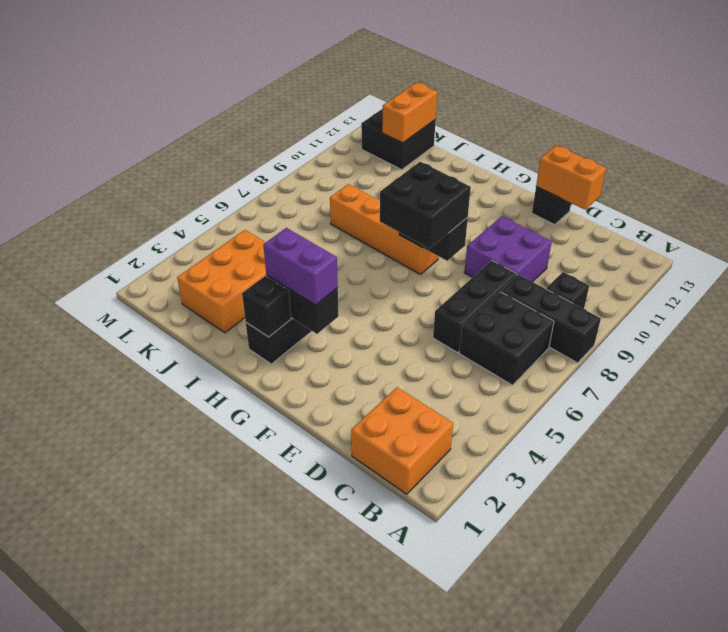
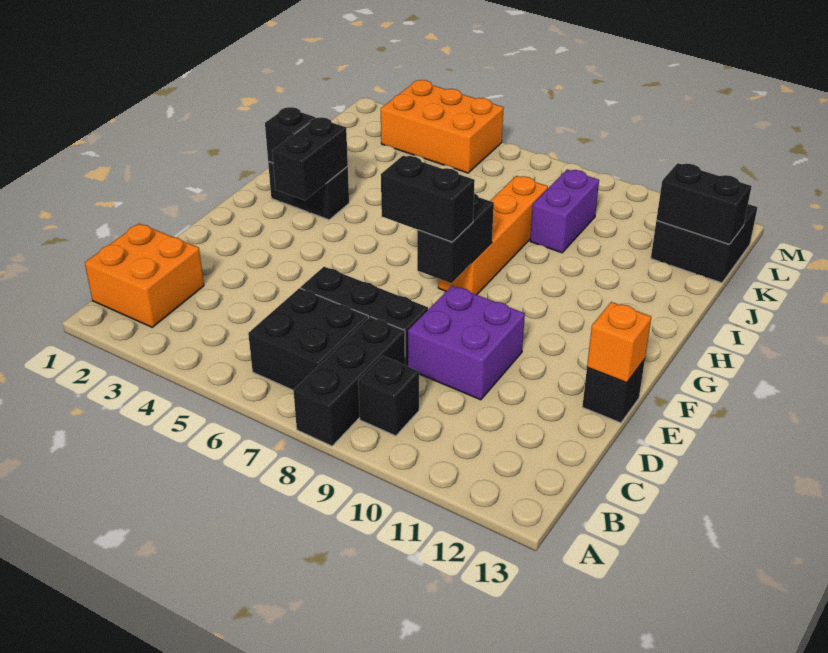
orange brick D13:E13 level 2 -> orange brick E13 level 2
black brick F7:G8 level 3 -> black brick F7:F8 level 3
purple brick G3:H3 level 3 -> purple brick J9:K9 level 1
orange brick J2:K4 level 1 -> orange brick L3:M5 level 1
orange brick K12:K13 level 2 -> black brick K12:K13 level 2

